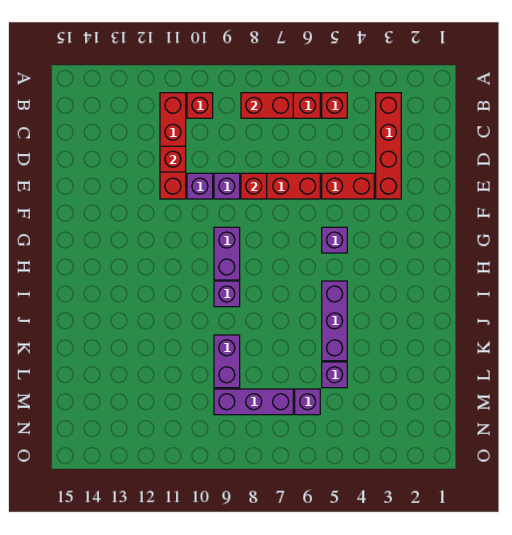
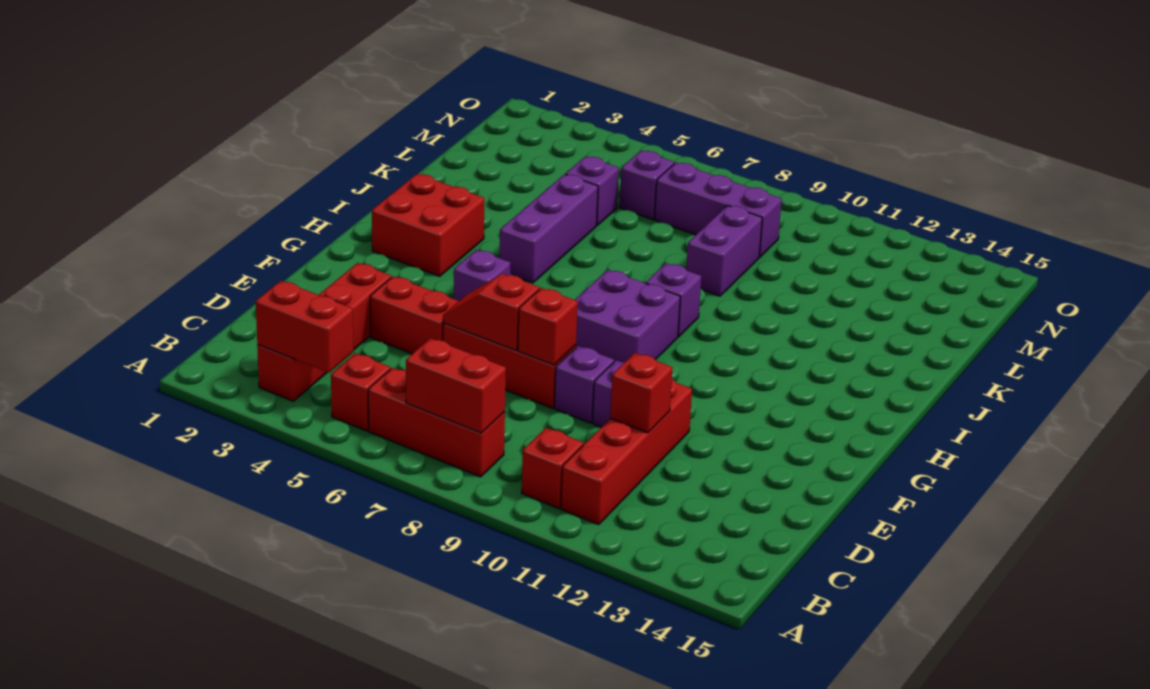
none -> red brick B3:B4 level 2
none -> red slope E6:E7 level 2 top 7
purple brick G9:H9 level 1 -> purple brick G8:H9 level 1
none -> red brick H2:I3 level 1

